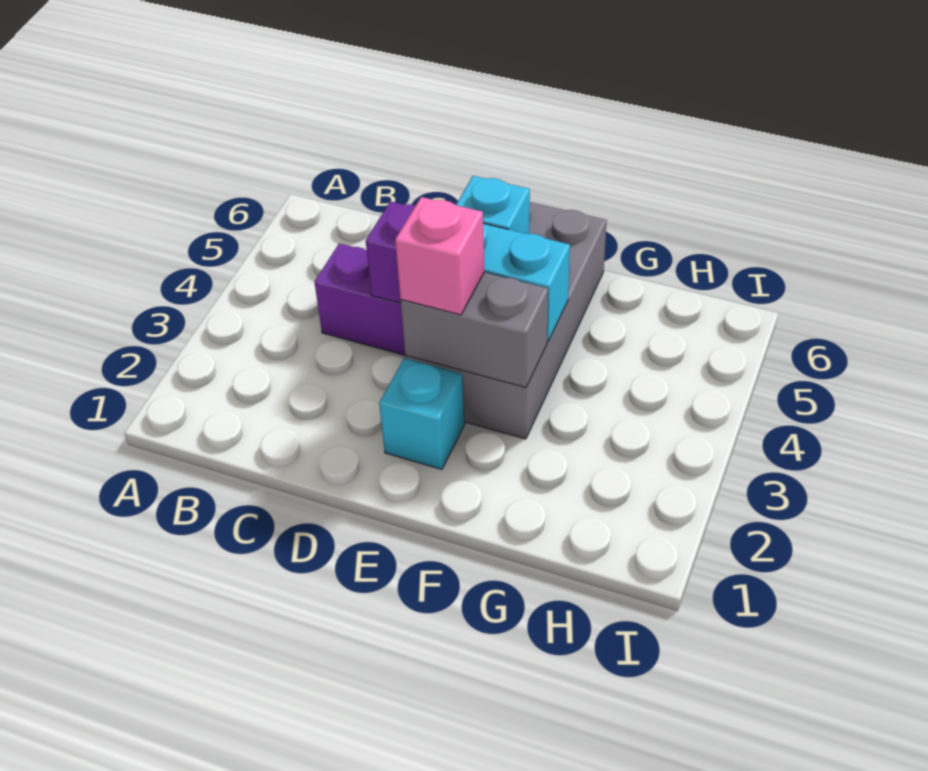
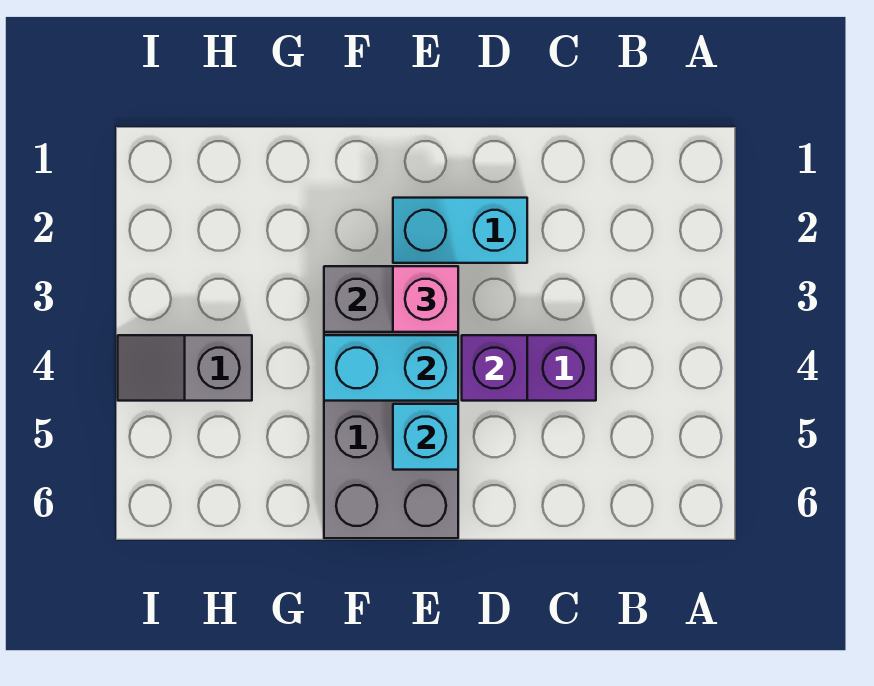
cyan brick E2 level 1 -> cyan brick D2:E2 level 1
none -> grey slope H4:I4 level 1 top H

